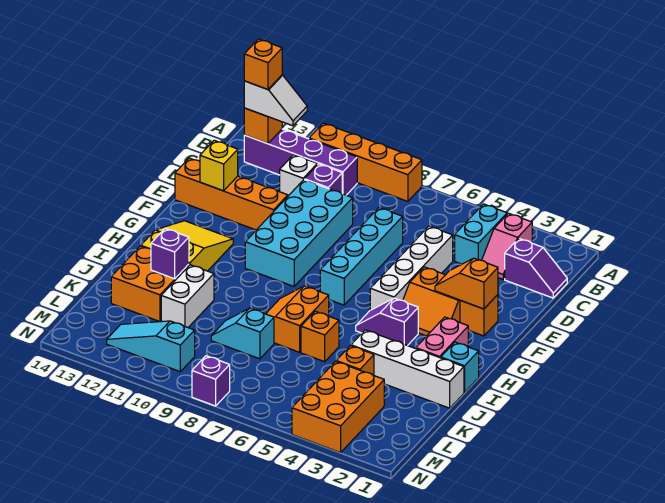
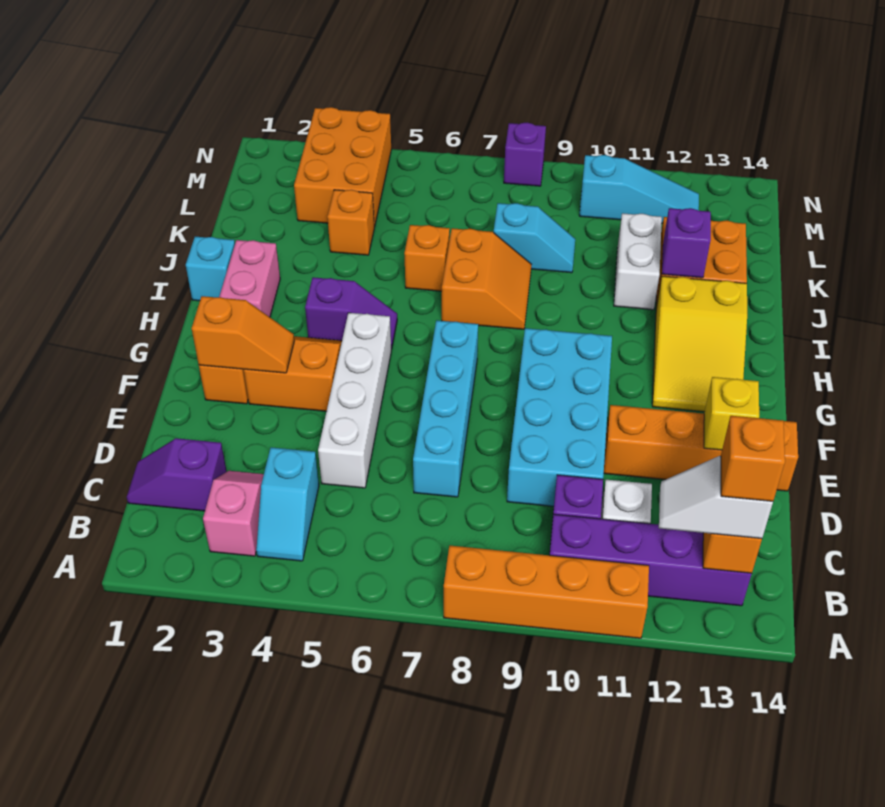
cyan brick B4:C4 level 1 -> cyan slope B4:C4 level 1 top C
white brick J1:J4 level 1 -> none

